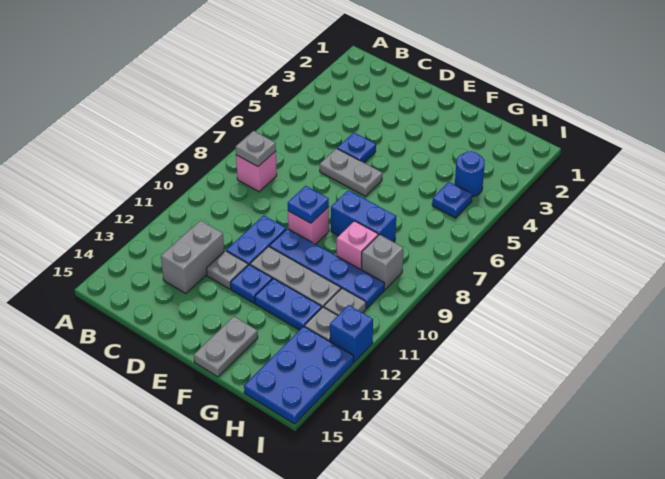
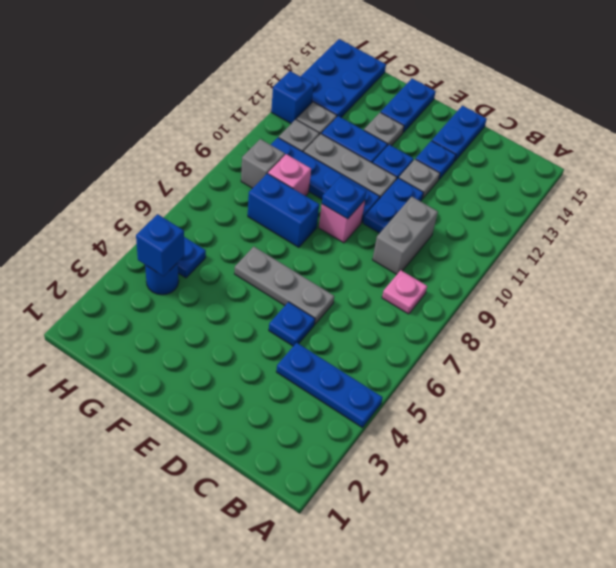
none -> blue plate A4:C4 level 1
pink brick B8 level 1 -> pink plate B8 level 1
grey plate B8 level 2 -> grey plate F13 level 1
grey brick C12:C13 level 1 -> grey brick C9:C10 level 1
grey plate D6:E6 level 1 -> grey plate D6:F6 level 1
none -> blue plate D13 level 1
none -> blue plate D14:D15 level 1
grey plate F14:F15 level 1 -> blue plate F14:F15 level 1
none -> blue brick H4 level 2

